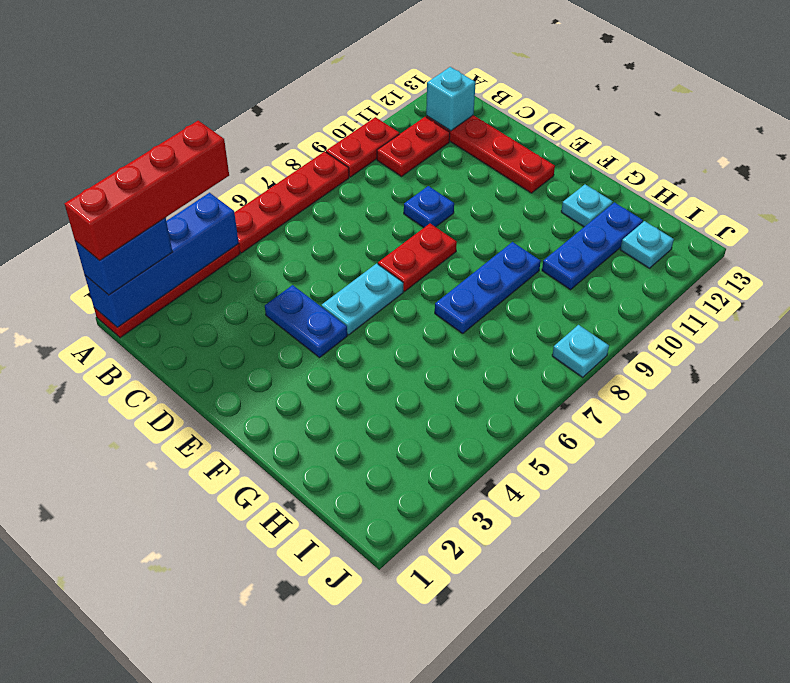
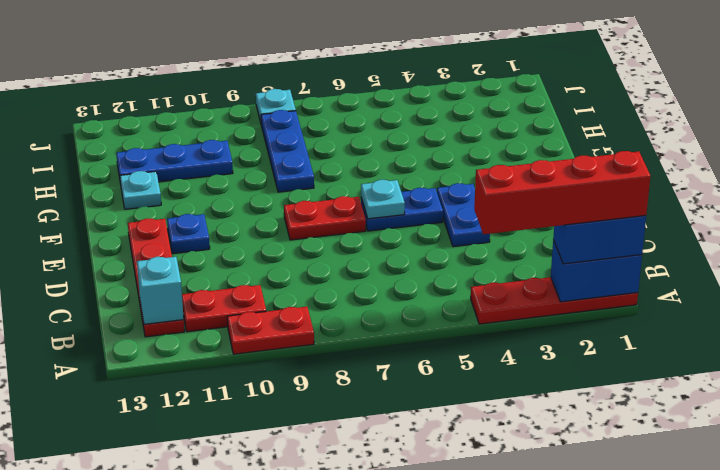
blue brick A1:A4 level 2 -> blue brick A1:A2 level 2
red plate A5:A8 level 1 -> none
blue plate D9 level 1 -> blue plate E11 level 1
cyan plate E5:E6 level 1 -> blue plate E5:E6 level 1
blue plate G7:G9 level 1 -> blue plate G8:I8 level 1
cyan plate I12 level 1 -> cyan plate E6 level 2

